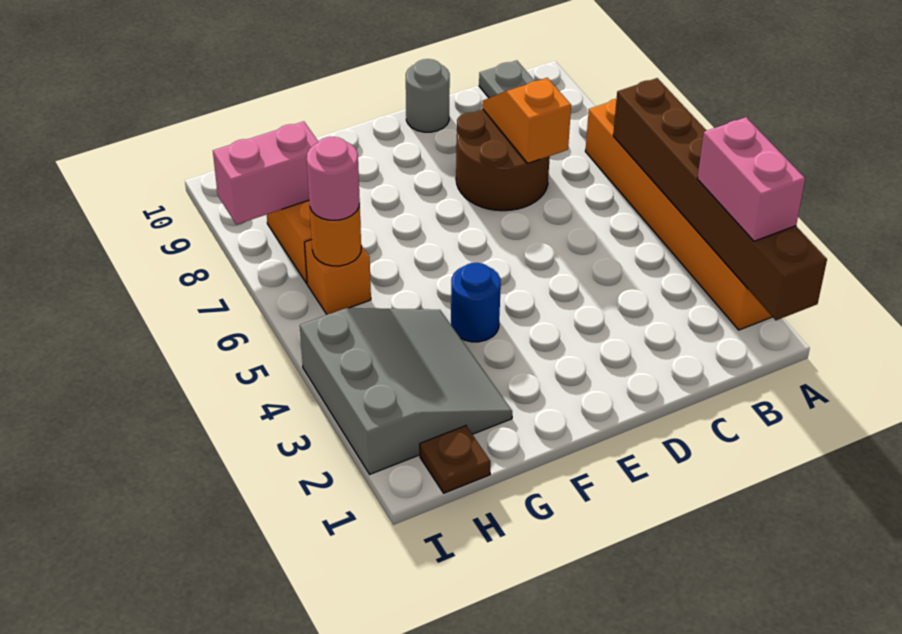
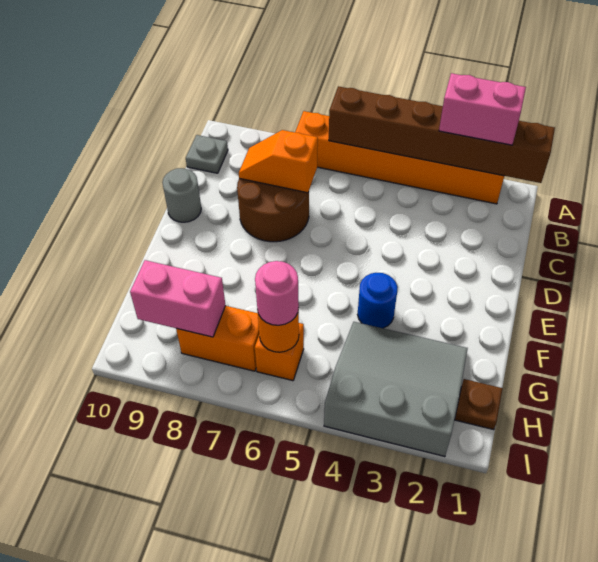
pink brick H8:I8 level 2 -> pink brick H8:H9 level 2

